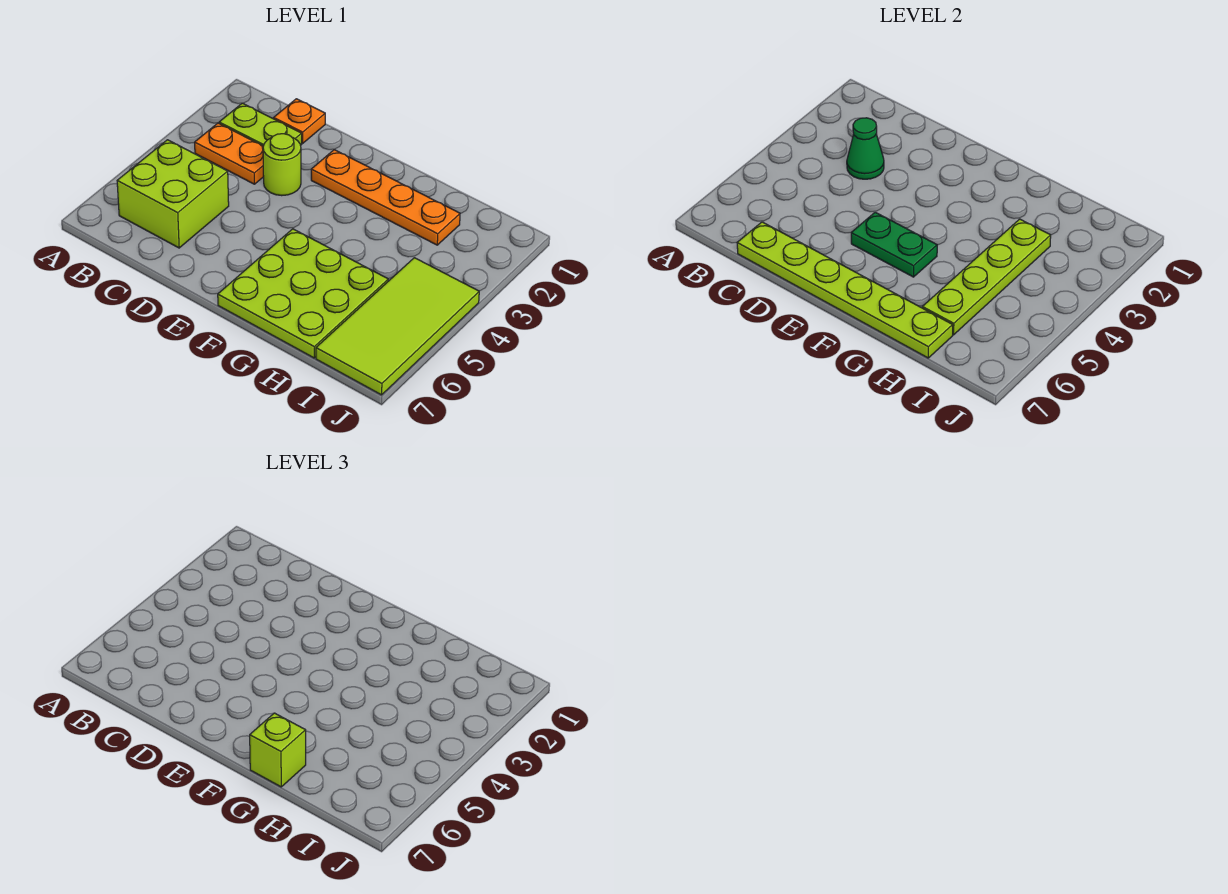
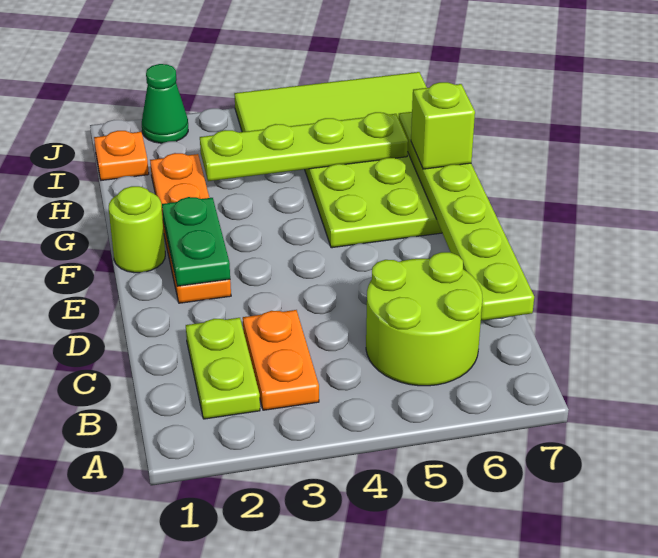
lime brick B5:C6 level 1 -> lime round brick B5:C6 level 1
orange plate C1 level 1 -> orange plate I1 level 1
green cone C3 level 2 -> green cone J2 level 1
lime round brick D3 level 1 -> lime round brick F1 level 1
green plate E5:F5 level 2 -> green plate E2:F2 level 2

